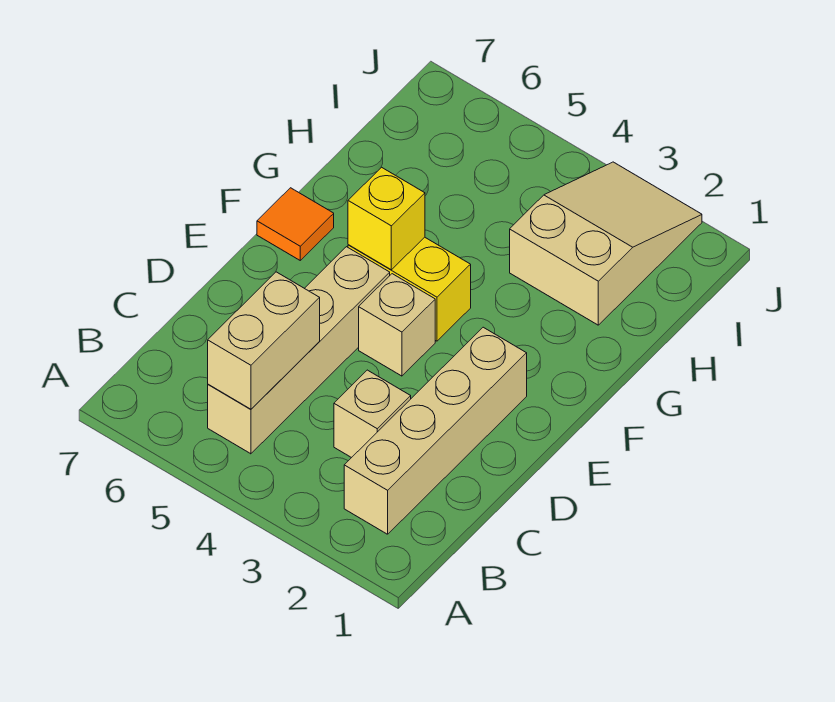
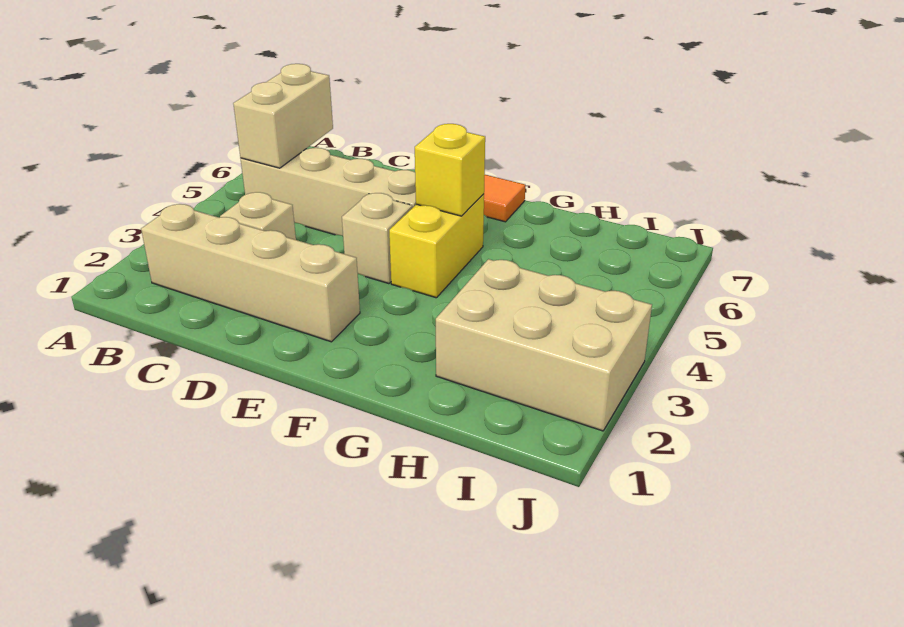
tan brick B5:C5 level 2 -> tan brick B5:B6 level 2
tan slope H2:J3 level 1 top H -> tan brick H2:J3 level 1

